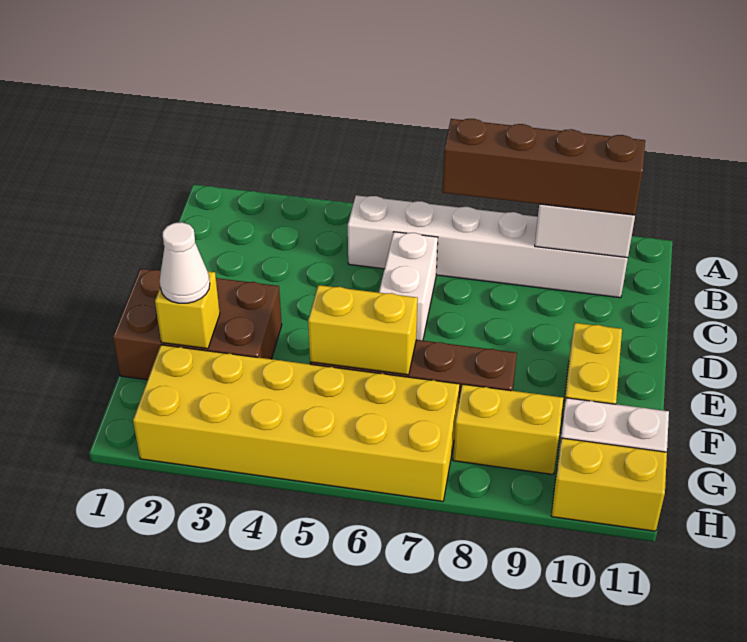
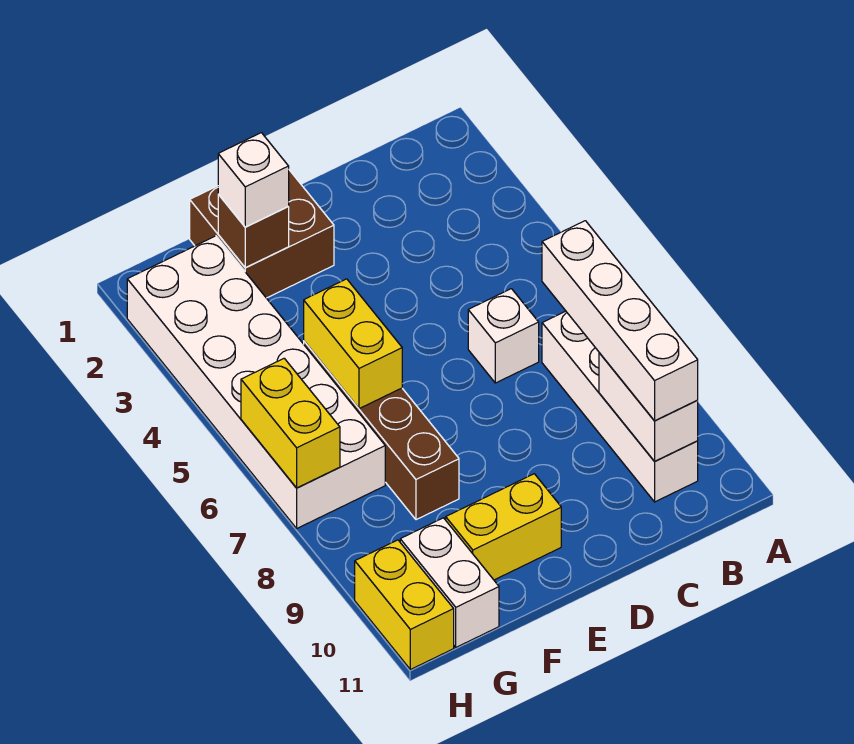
white brick B5:B10 level 1 -> white brick B7:B10 level 1
brown brick B7:B10 level 3 -> white brick B7:B10 level 3
white brick C6:D6 level 1 -> white brick C6 level 1
brown brick E1:F3 level 1 -> brown brick E1:F2 level 1
yellow brick F2 level 2 -> brown brick F2 level 2
white cone F2 level 3 -> white brick F2 level 3
yellow brick G2:H7 level 1 -> white brick G2:H7 level 1
yellow brick G8:G9 level 1 -> yellow brick H6:H7 level 2

